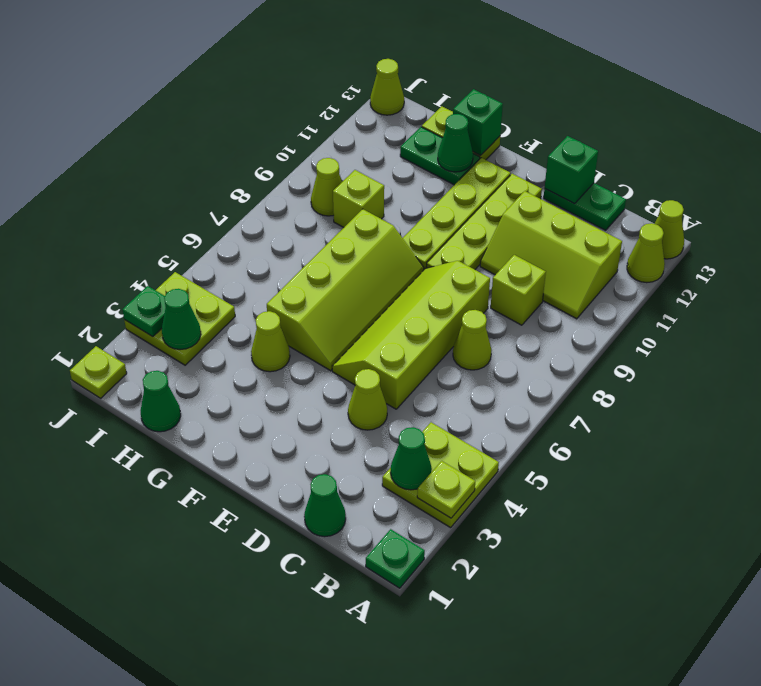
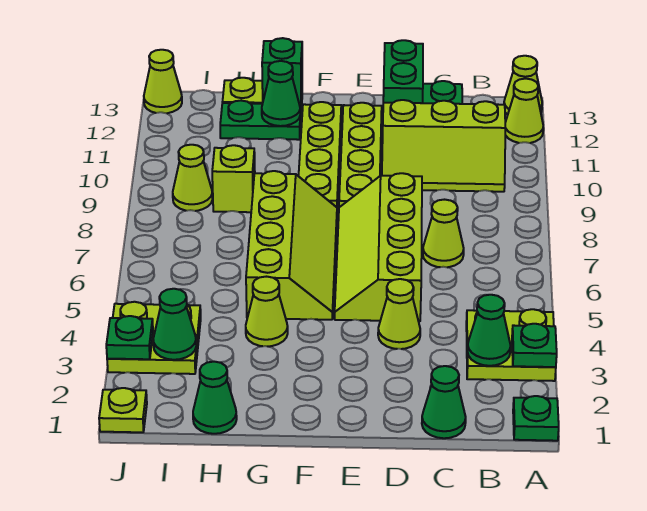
lime plate A3 level 2 -> green plate A3 level 2
lime brick C9 level 1 -> none
green brick D13 level 2 -> green brick D12:D13 level 2

